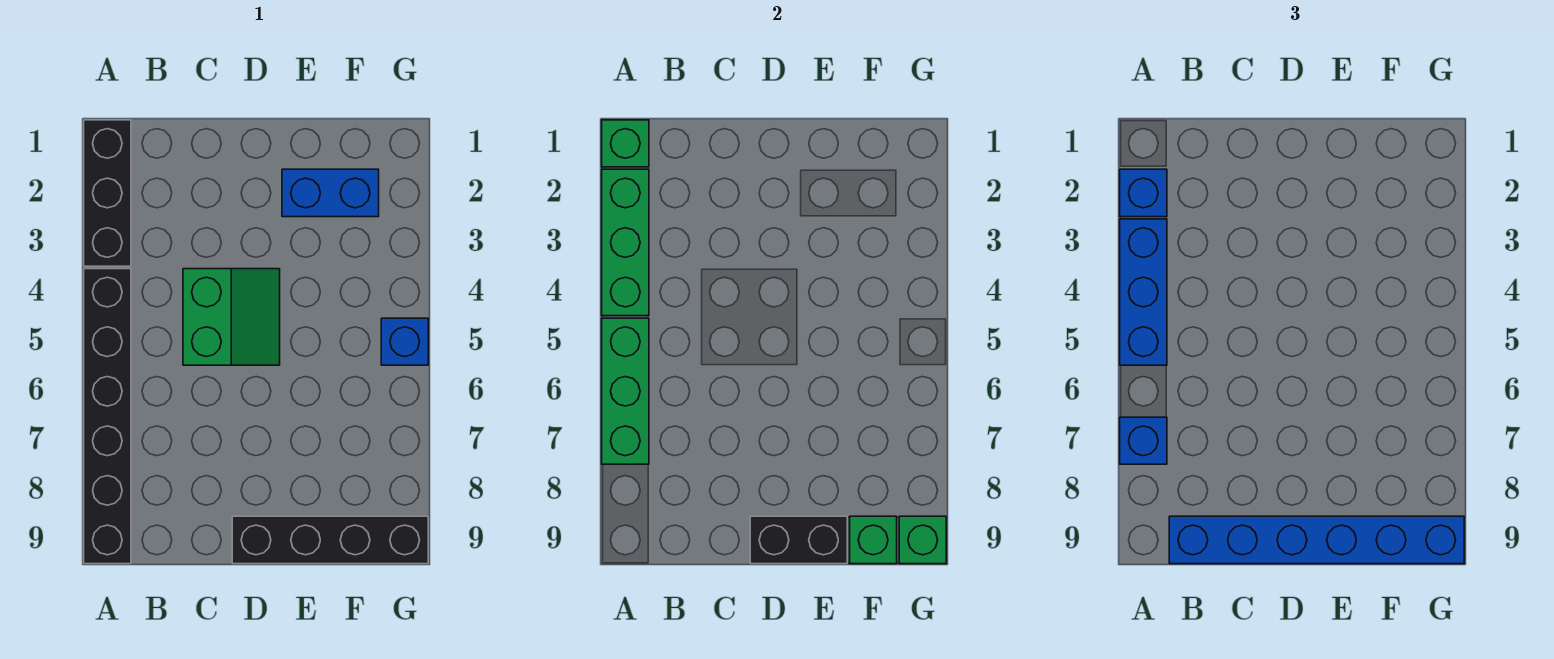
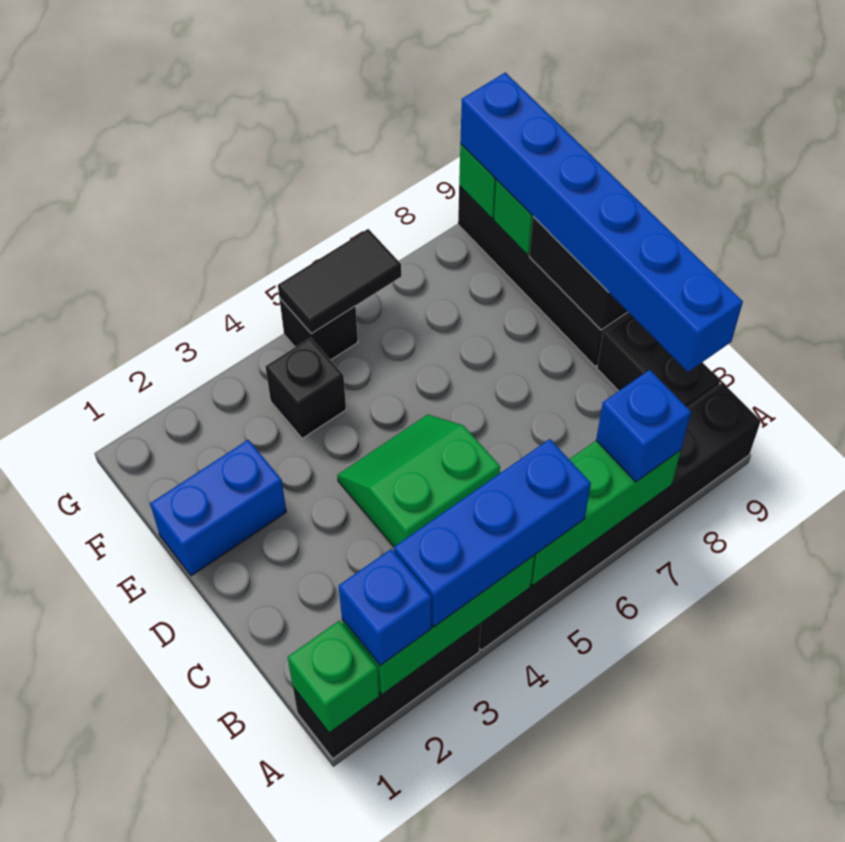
none -> black brick B9:C9 level 1
blue brick E2:F2 level 1 -> blue brick E1:E2 level 1
none -> black brick F4 level 1
blue brick G5 level 1 -> black brick G5 level 1
none -> black tile G5:G6 level 2

